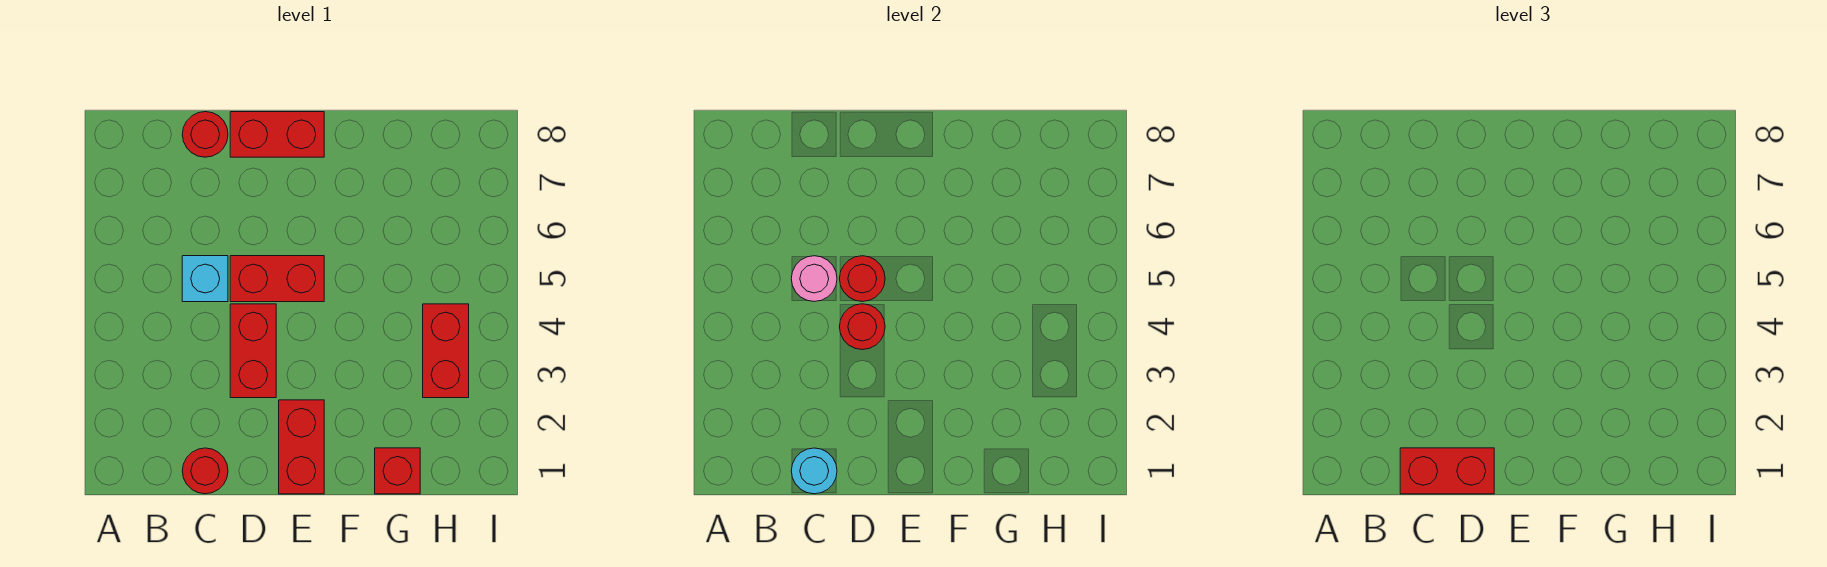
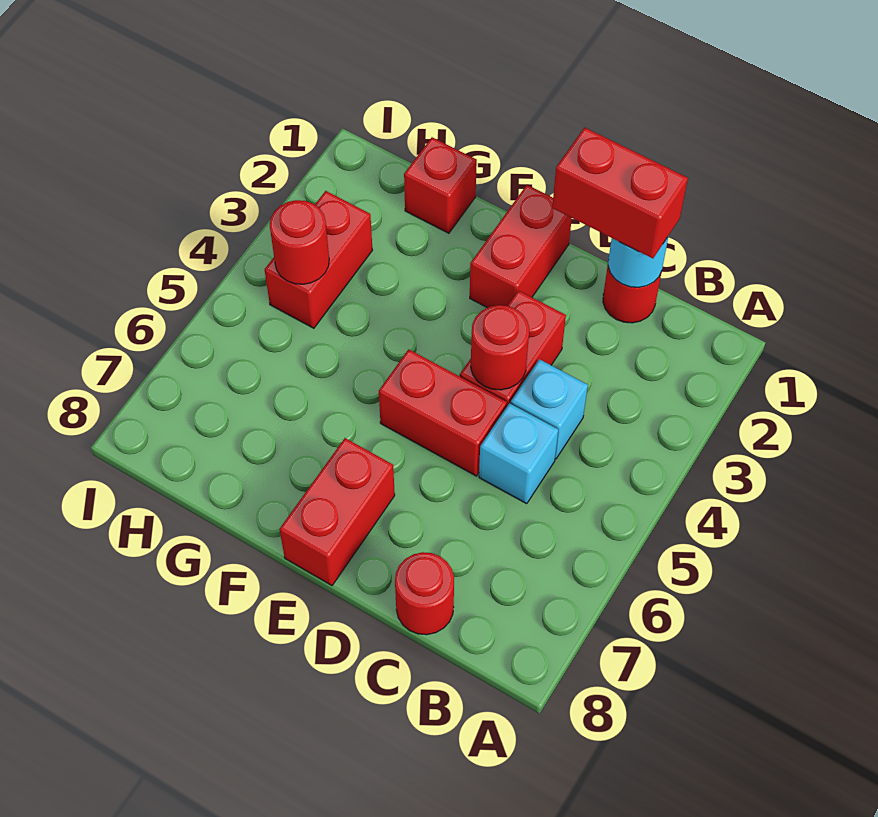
none -> cyan brick C4 level 1
pink round brick C5 level 2 -> none
red round brick D5 level 2 -> red round brick H4 level 2
red brick D8:E8 level 1 -> red brick E7:E8 level 1

